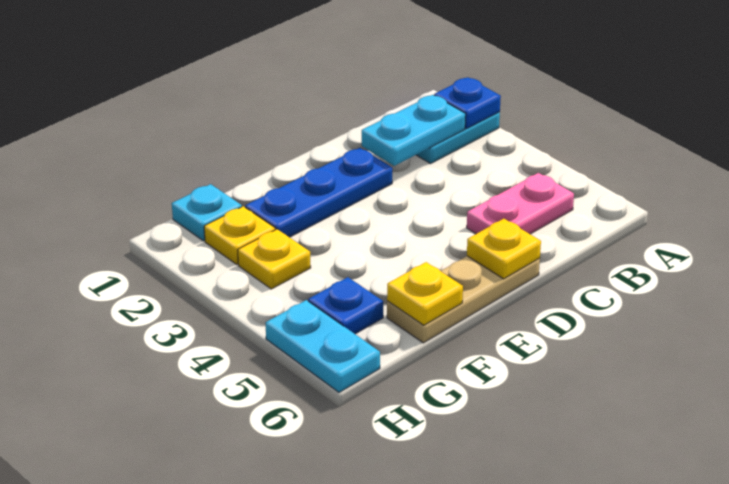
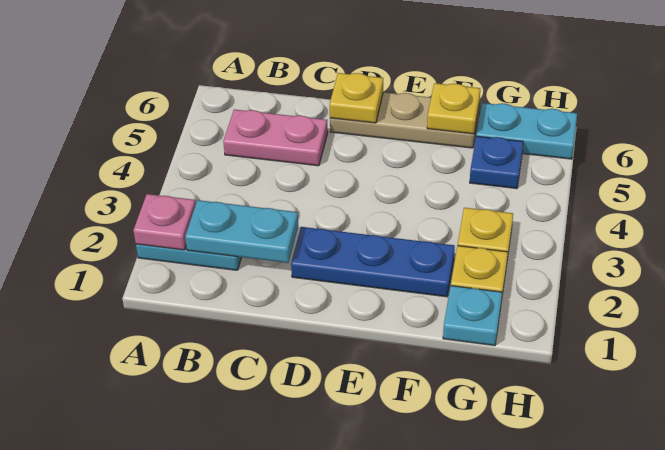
blue plate A2 level 2 -> pink plate A2 level 2
cyan plate H5:H6 level 1 -> cyan plate G6:H6 level 1

